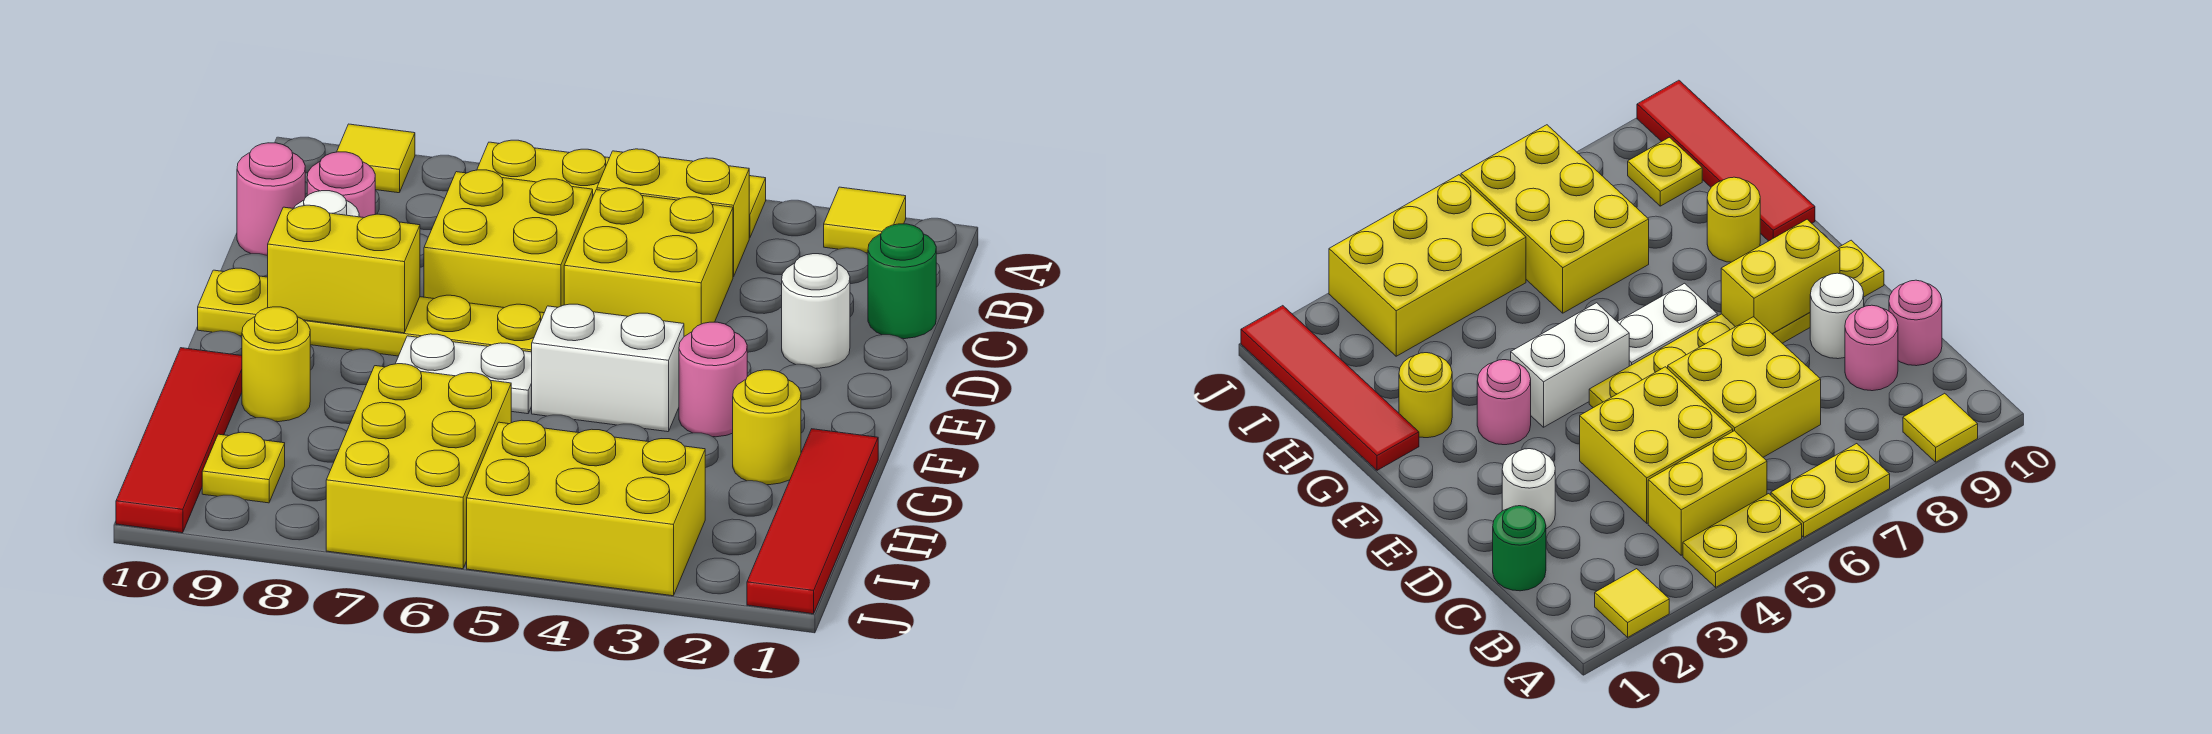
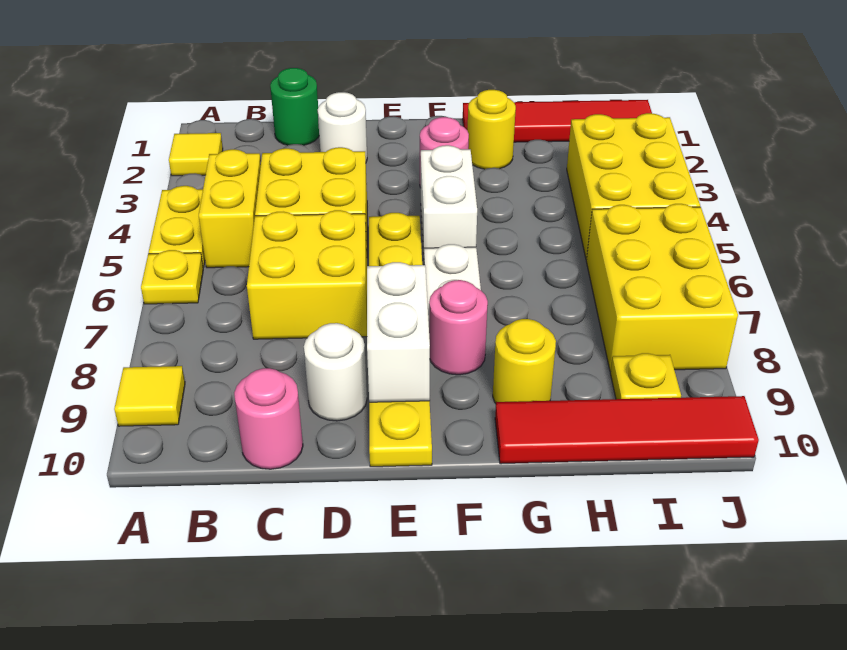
yellow plate A6:A7 level 1 -> yellow plate A6 level 1
pink round brick C9 level 1 -> pink round brick F8 level 1
yellow brick E8:E9 level 2 -> white brick E8:E9 level 2
yellow brick H6:J7 level 1 -> yellow brick I6:J8 level 1

